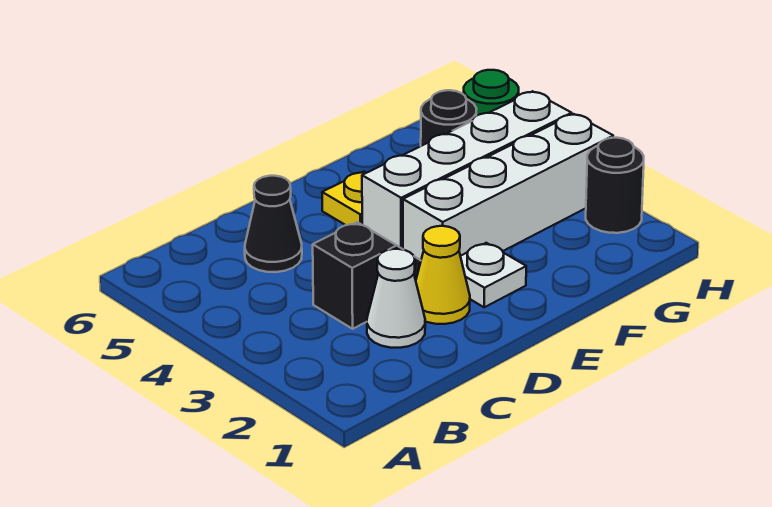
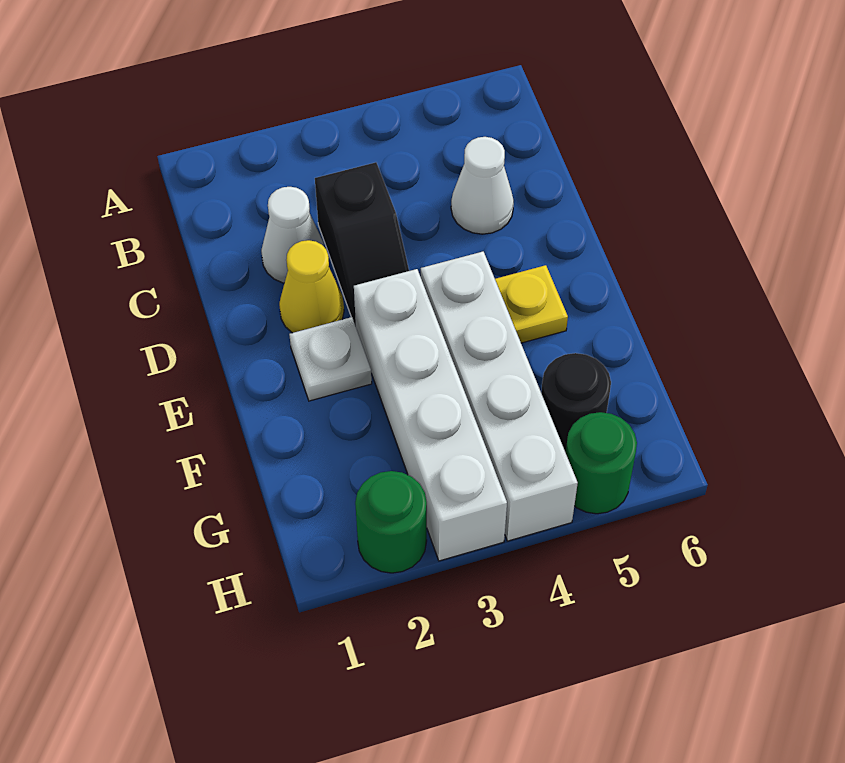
black cone C5 level 1 -> white cone C5 level 1
black round brick H2 level 1 -> green round brick H2 level 1

